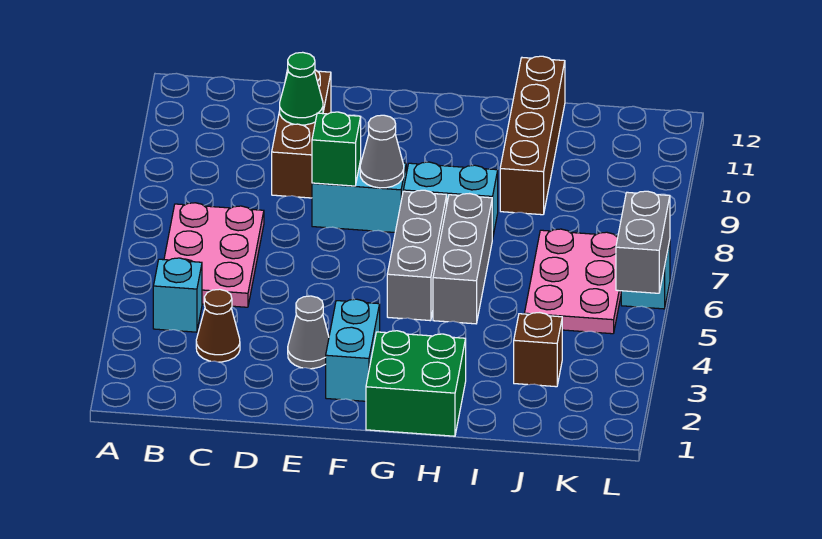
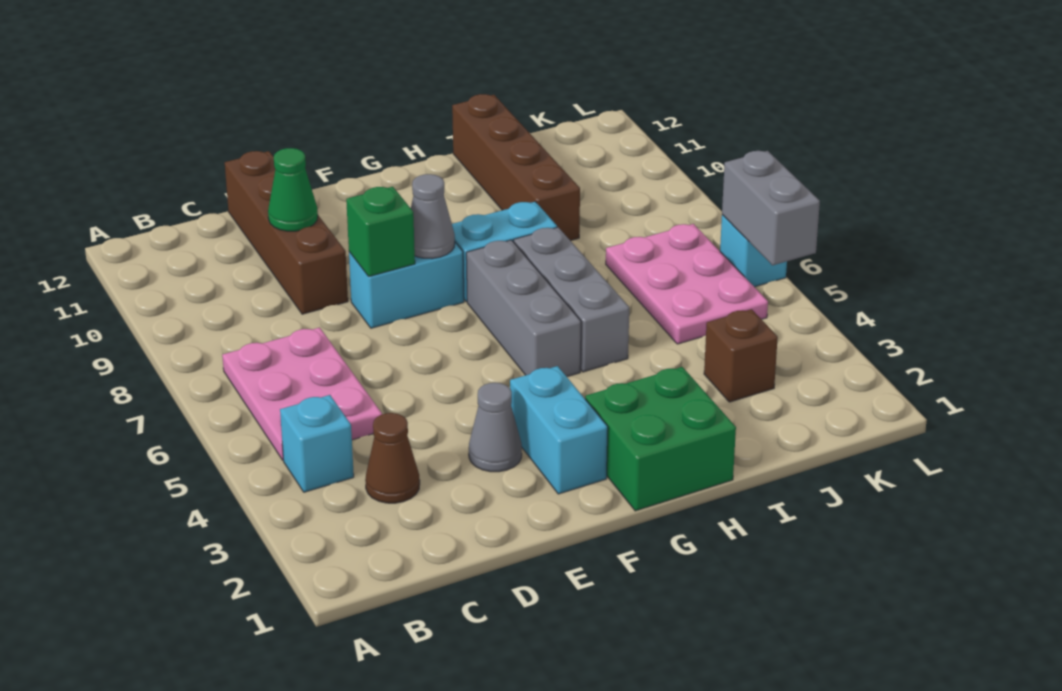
brown brick D9:D11 level 1 -> brown brick D9:D12 level 1

